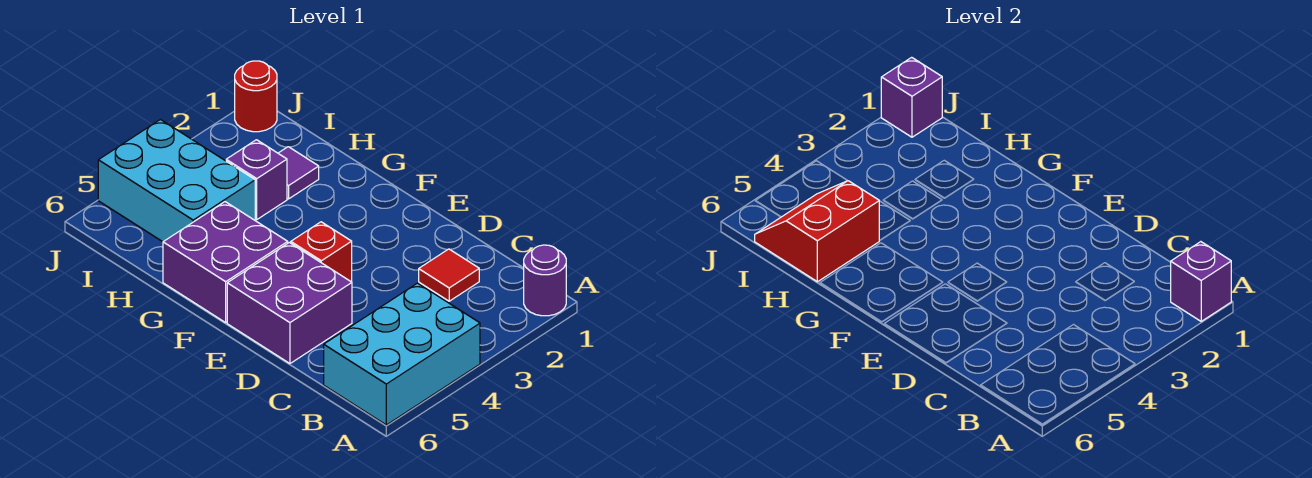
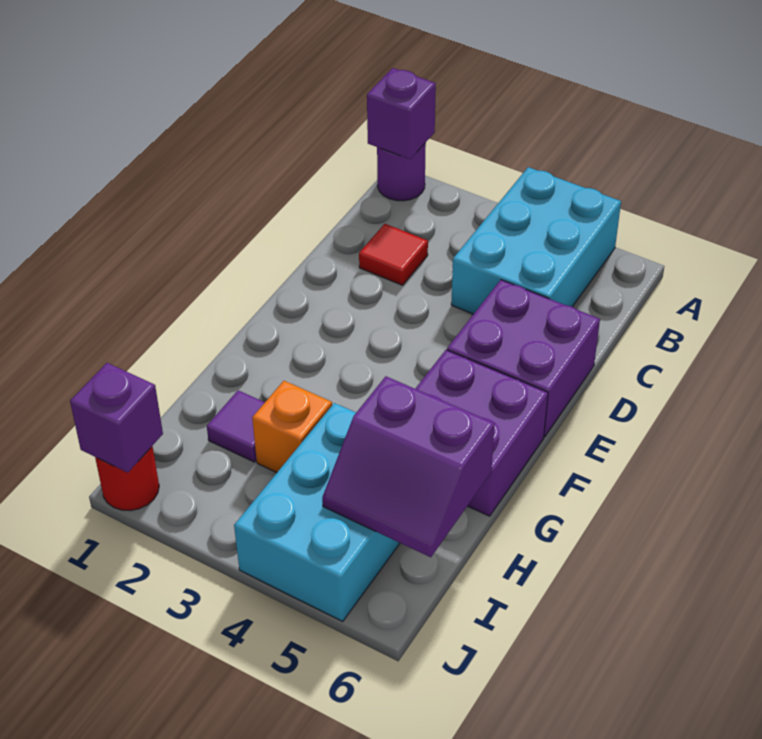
cyan brick A4:B6 level 1 -> cyan brick A4:C5 level 1
red brick E4 level 1 -> none
purple brick H3 level 1 -> orange brick H3 level 1
red slope H5:I6 level 2 top H -> purple slope H5:I6 level 2 top H

